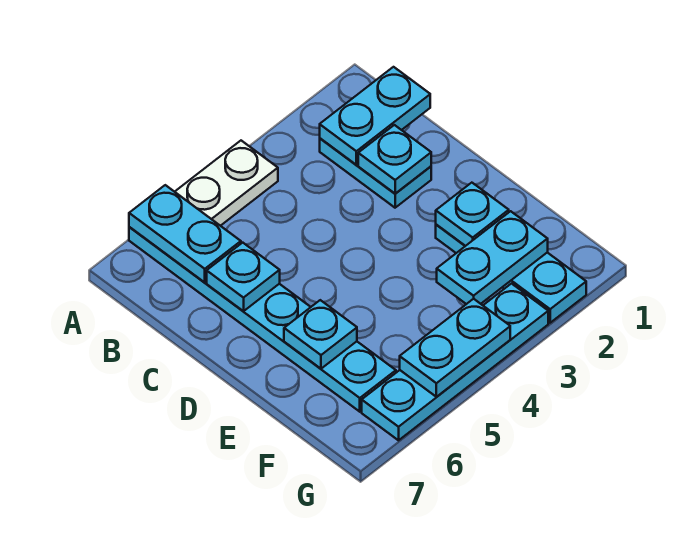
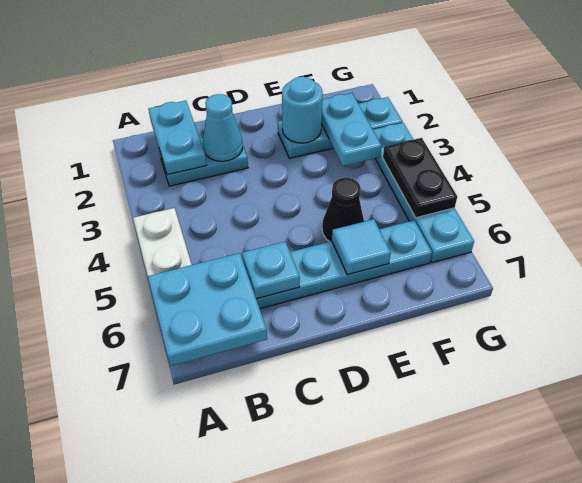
cyan plate A6:B6 level 2 -> cyan plate A6:B7 level 2
cyan plate C2 level 2 -> cyan cone C2 level 2
cyan plate E2 level 2 -> cyan round brick E2 level 2
none -> black cone E5 level 1
cyan plate E6 level 2 -> cyan tile E6 level 2
cyan plate G4:G5 level 2 -> black plate G4:G5 level 2

